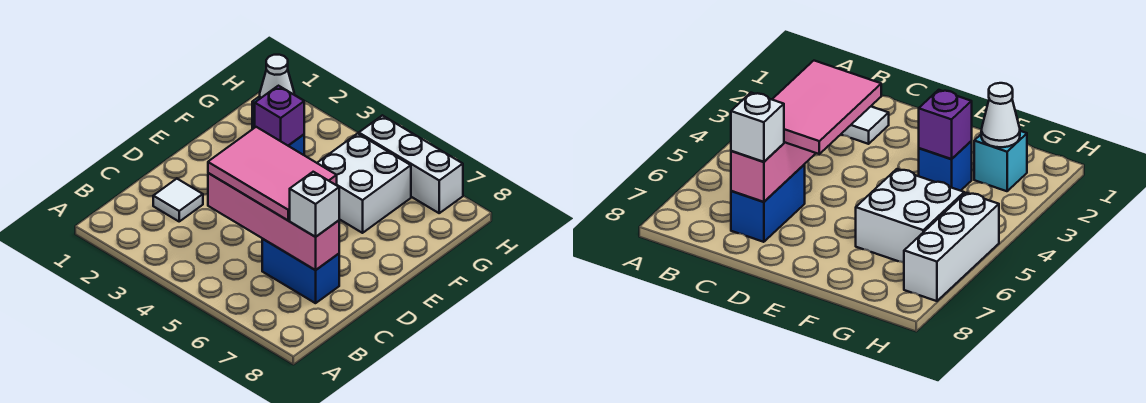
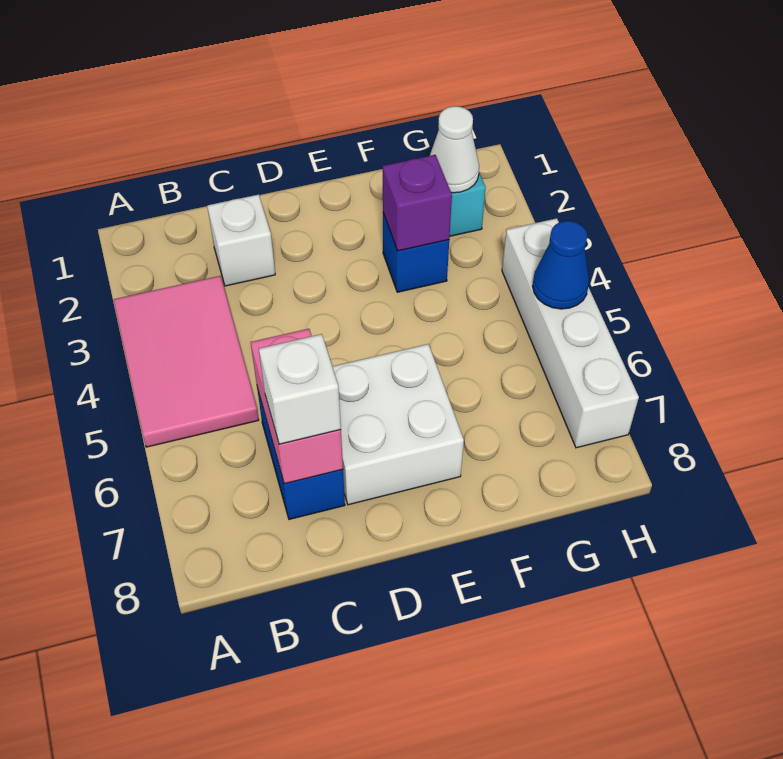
white tile C2 level 1 -> white brick C2 level 1
pink brick C4:C7 level 2 -> pink brick C6:C7 level 2
pink tile C4:D6 level 3 -> pink tile A3:B5 level 1
white brick F5:G6 level 1 -> white brick D6:E7 level 1
white brick H5:H7 level 1 -> white brick H4:H7 level 1
none -> blue cone H5 level 2

